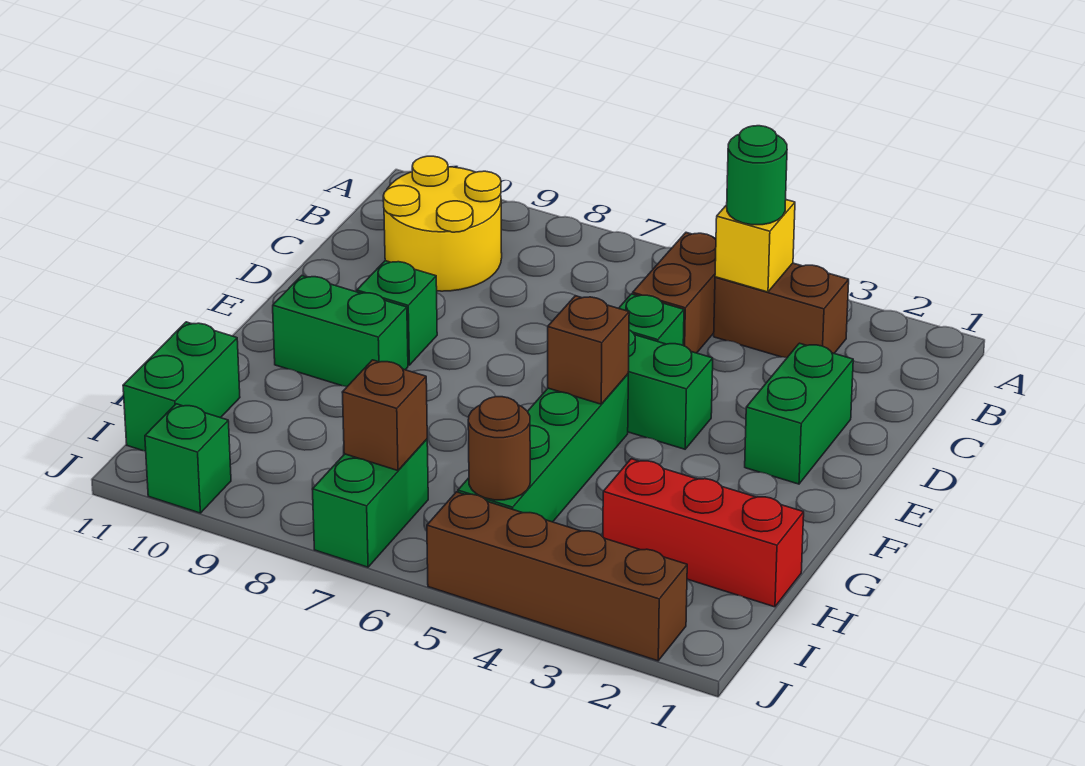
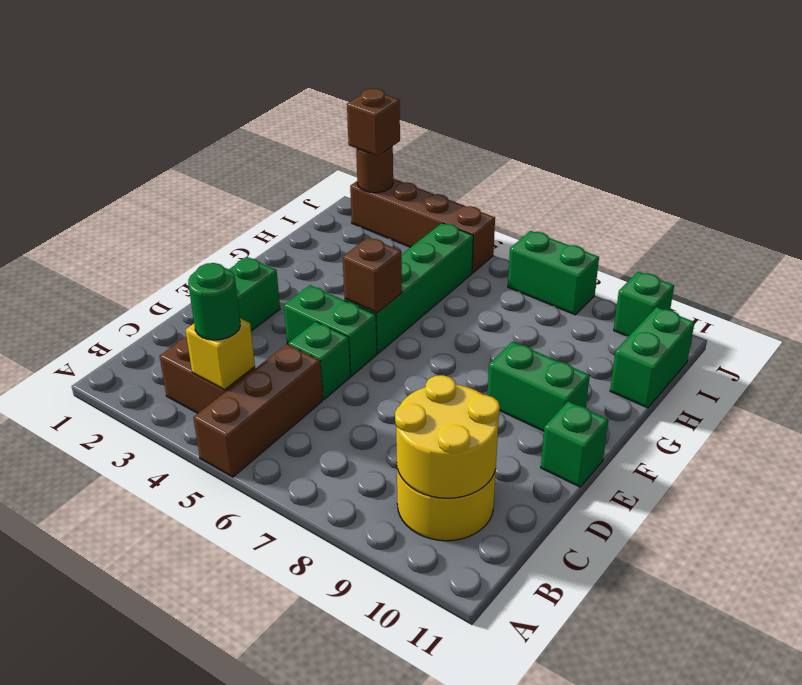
brown brick B5:C5 level 1 -> brown brick A5:C5 level 1
none -> yellow round brick B9:C10 level 2
green brick E9 level 1 -> green brick E11 level 1
red brick H1:H3 level 1 -> none
brown round brick I5 level 2 -> brown round brick J2 level 2
green brick I7:J7 level 1 -> green brick J7:J8 level 1
brown brick I7 level 2 -> brown brick J2 level 3

